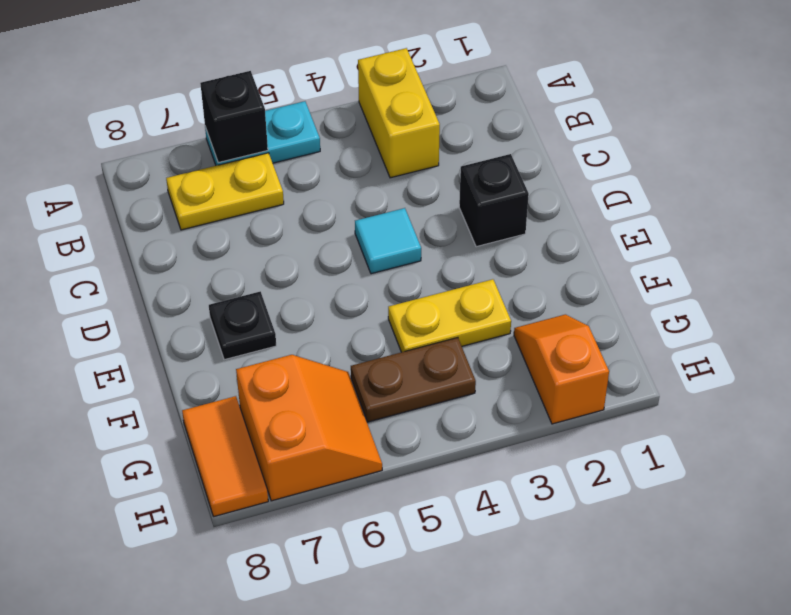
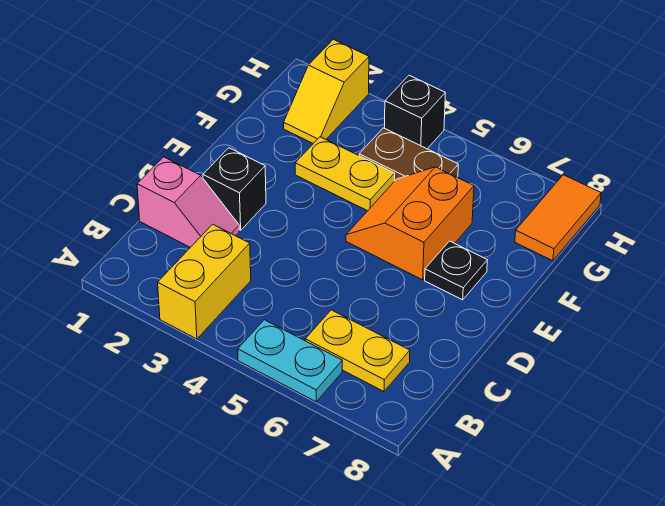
black brick A6 level 2 -> black brick H4 level 1
none -> pink slope C1:C2 level 1 top 1
cyan tile D4 level 1 -> none
orange slope G2:H2 level 1 top H -> yellow slope G2:H2 level 1 top H
orange slope G6:H7 level 1 top 7 -> orange slope E5:F6 level 1 top 6

